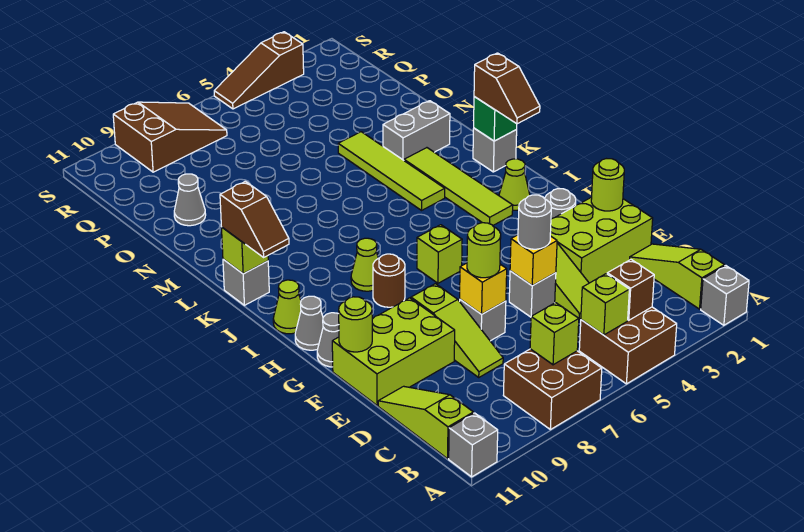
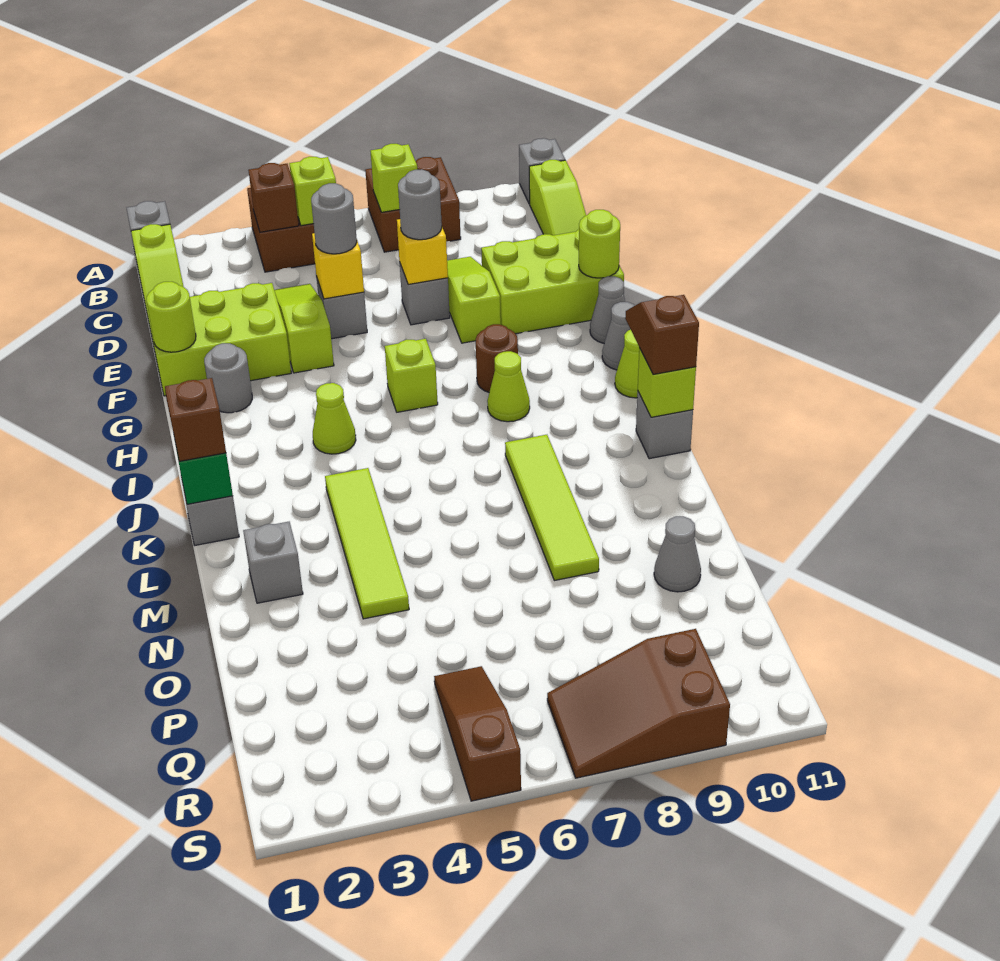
lime round brick E7 level 3 -> grey round brick E7 level 3
lime cone I2 level 1 -> lime cone I4 level 1
lime tile I3:L3 level 1 -> lime tile K8:N8 level 1
grey brick M2:M3 level 1 -> grey brick M2 level 1
brown slope S3:S5 level 1 top 3 -> brown slope Q5:S5 level 1 top S

